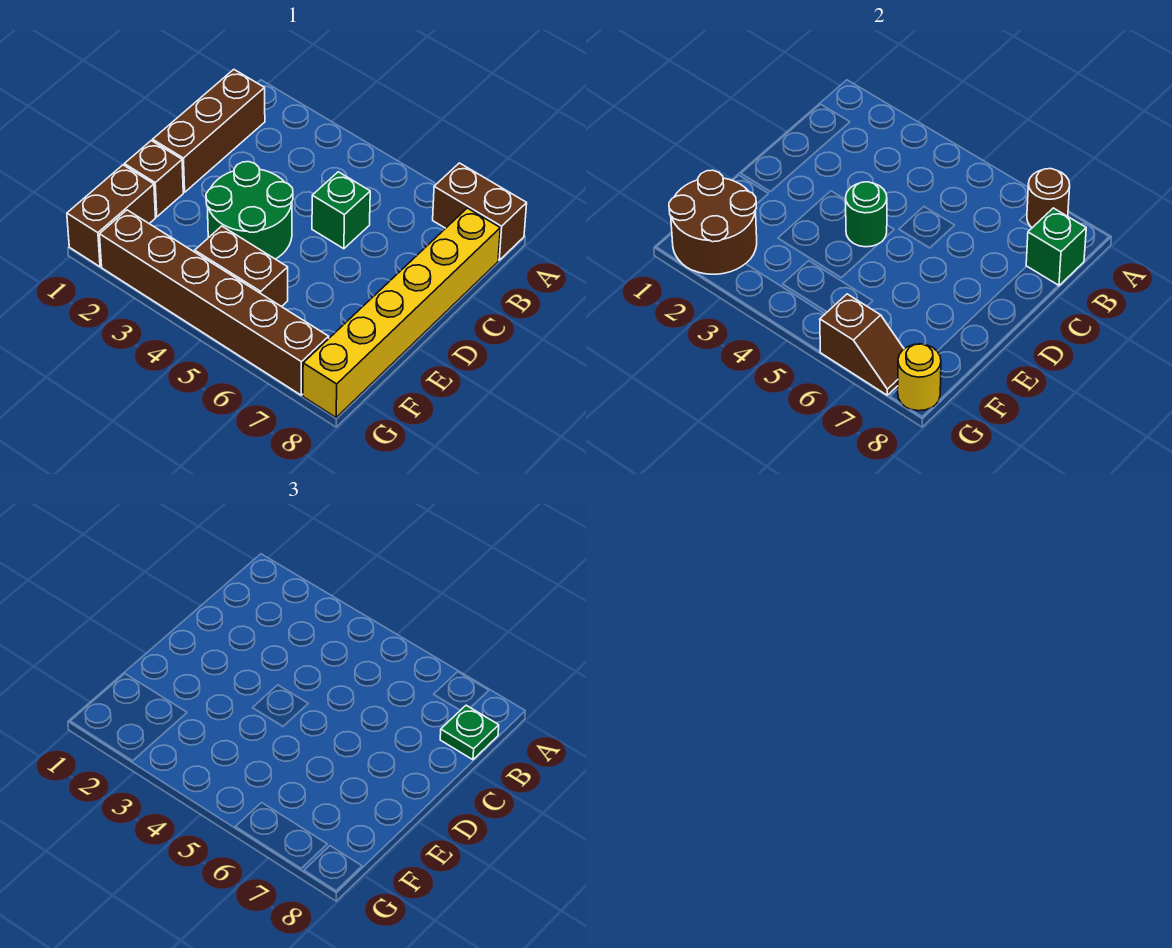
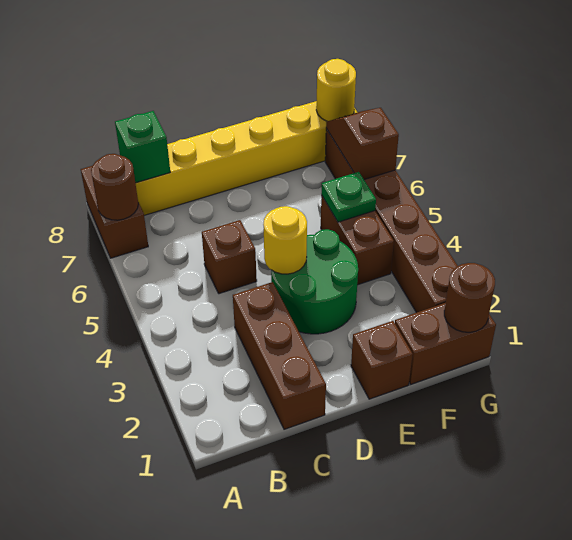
brown brick B1:D1 level 1 -> brown brick C1:C3 level 1
green plate B8 level 3 -> green plate F5 level 2
green brick C5 level 1 -> brown brick C5 level 1
green round brick D4 level 2 -> yellow round brick D4 level 2
brown round brick F1:G2 level 2 -> brown round brick G1 level 2

